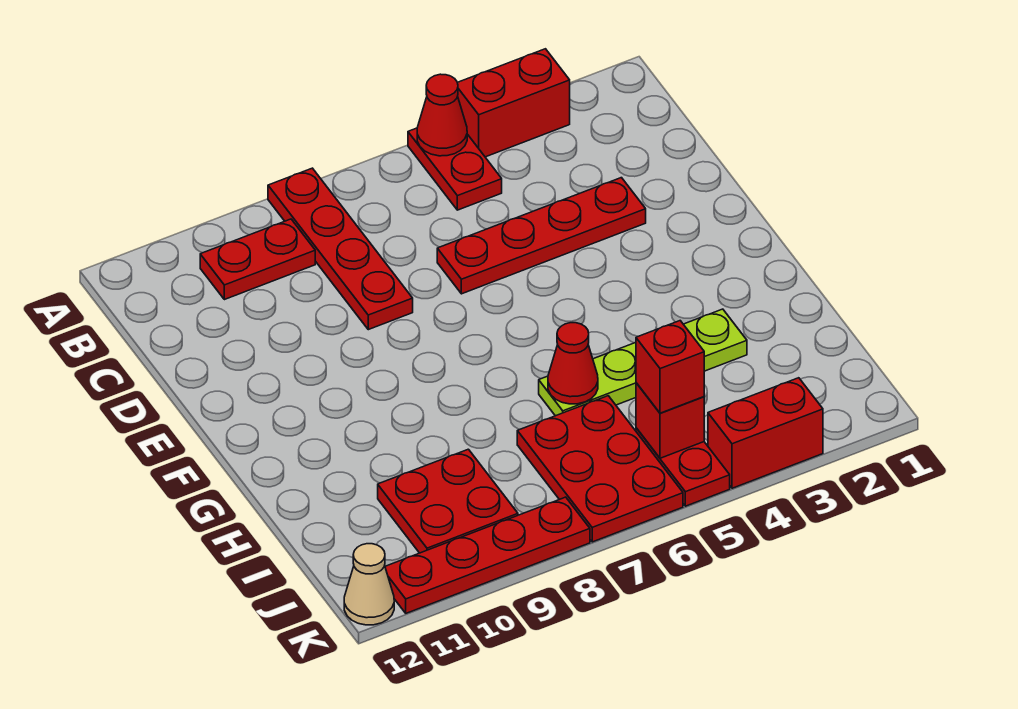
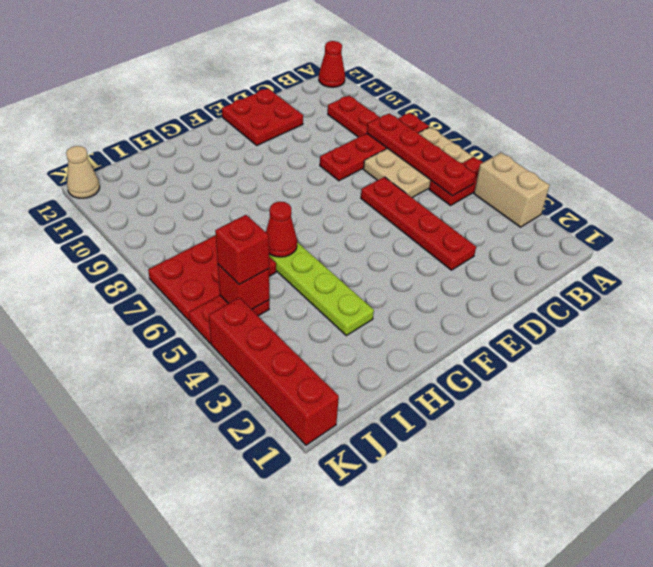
red brick A3:A4 level 1 -> tan brick A3:A4 level 1
red cone A5 level 2 -> red cone A12 level 1
none -> tan plate A6:C7 level 1
red plate I9:J10 level 1 -> red plate D11:E12 level 1
red brick K3:K4 level 1 -> red brick K1:K4 level 1
red plate K8:K11 level 1 -> red plate B5:B8 level 2

